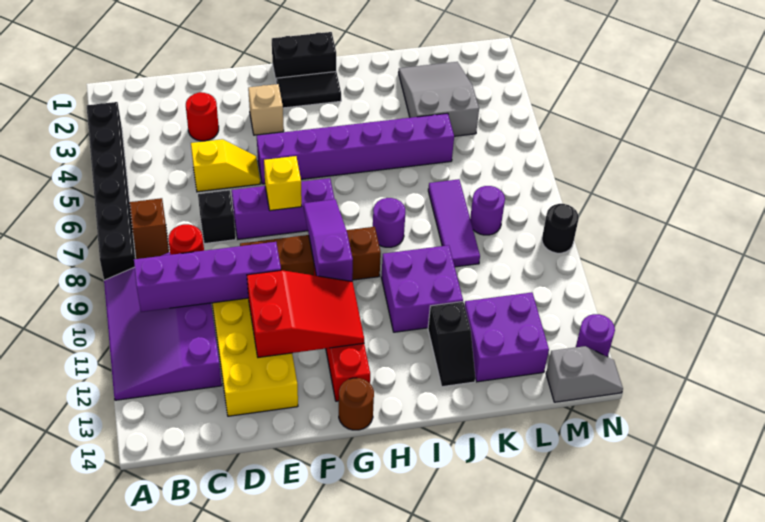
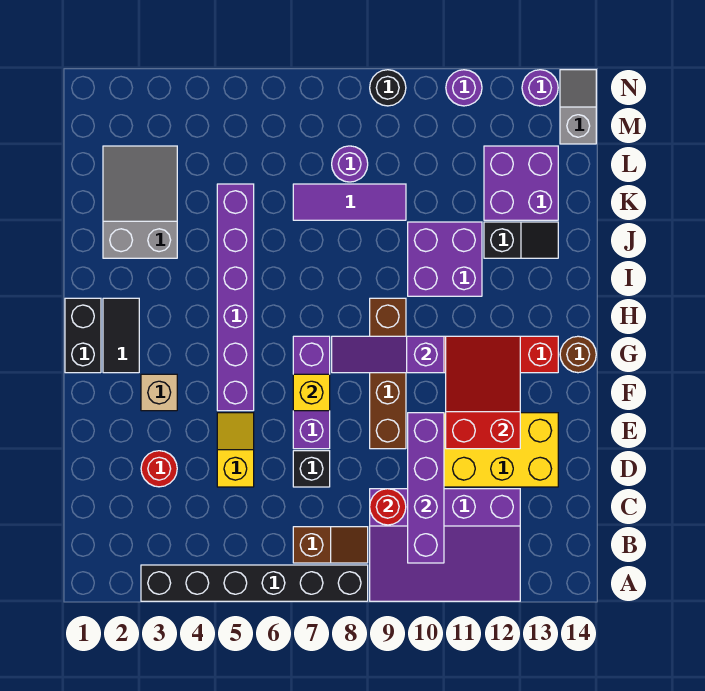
purple round brick I8 level 1 -> purple round brick N11 level 1
grey slope K2:L4 level 1 top 4 -> grey slope J2:L3 level 1 top J

